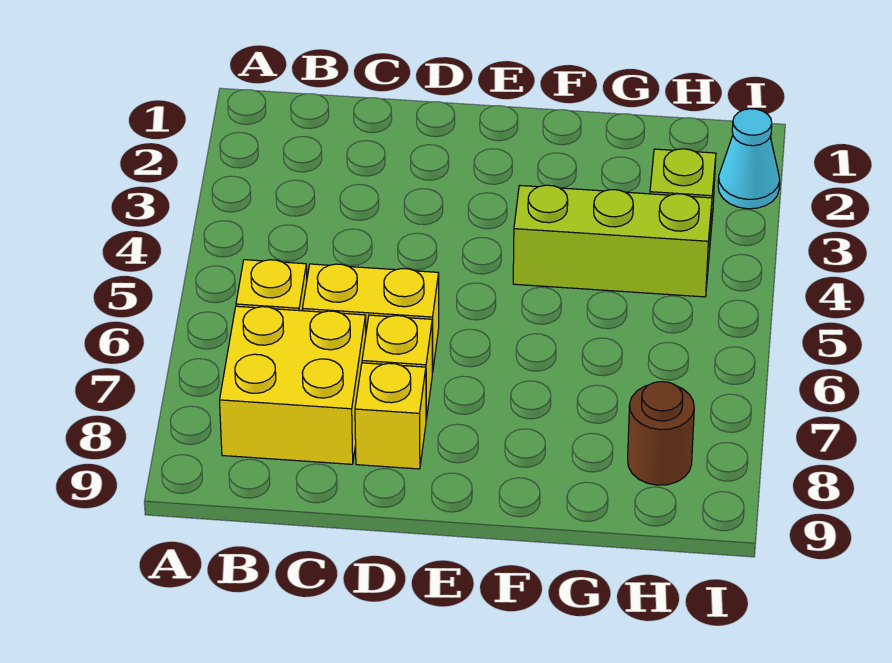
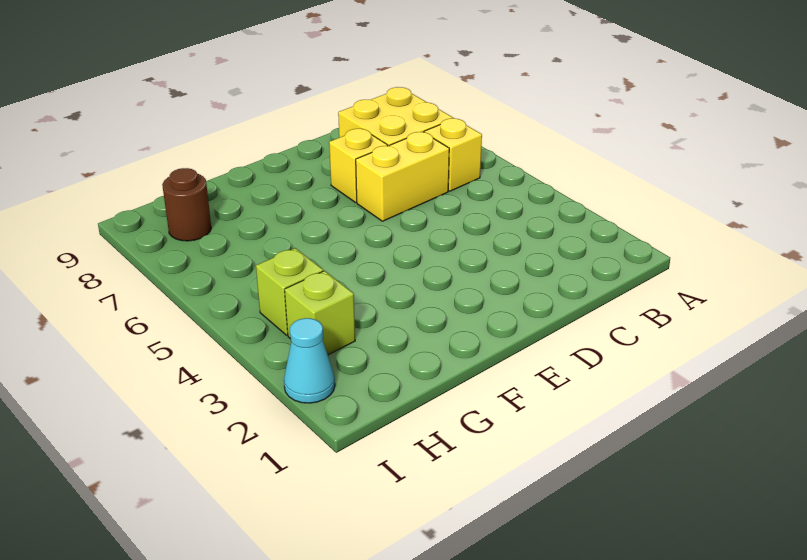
yellow brick D8 level 1 -> none
lime brick F4:H4 level 1 -> lime brick H4 level 1

